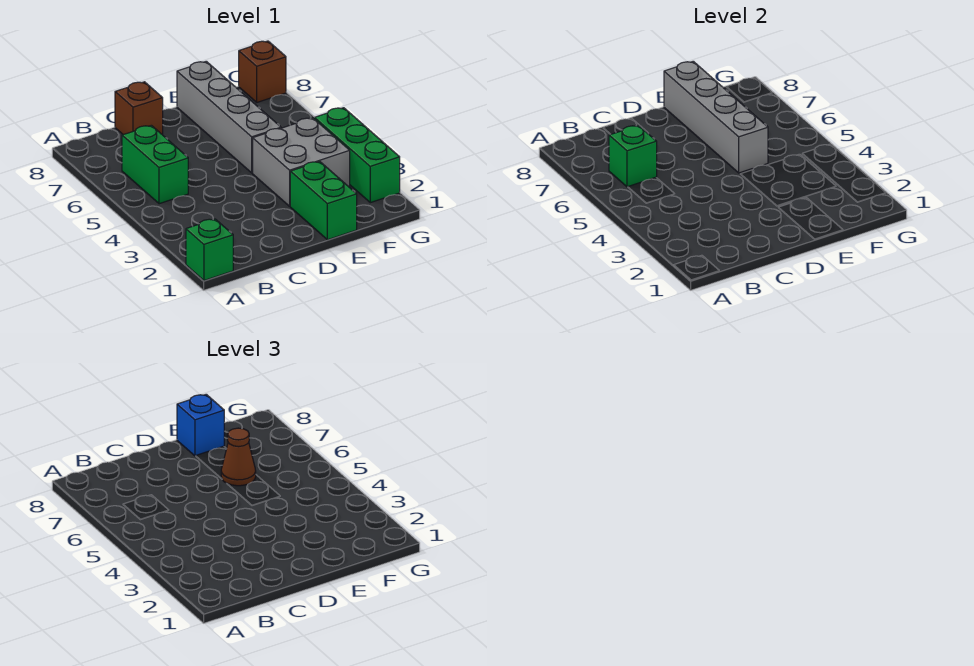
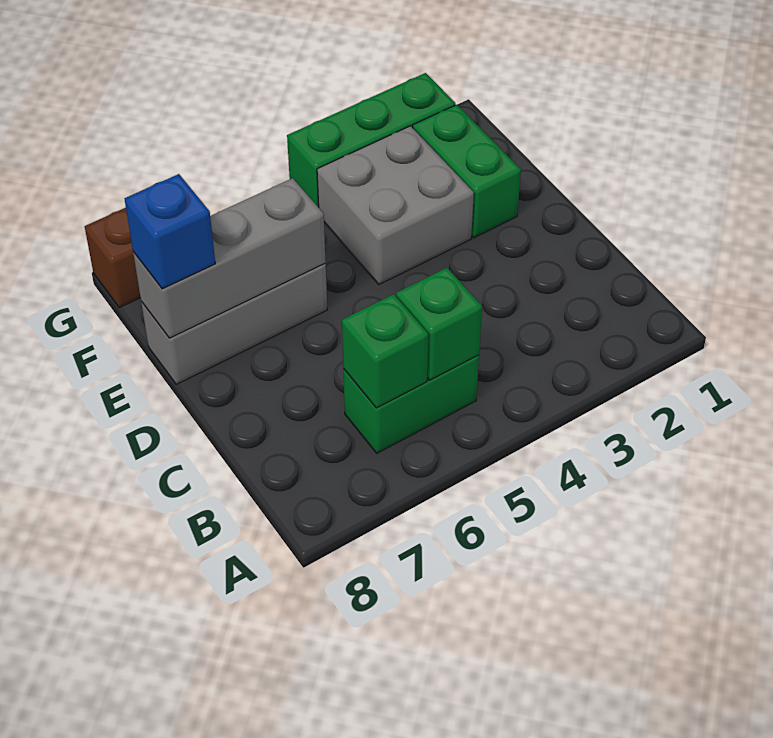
green brick A1 level 1 -> green brick B5 level 2
brown brick C8 level 1 -> none
green brick E1:E2 level 1 -> green brick E2:F2 level 1
grey brick E5:E8 level 1 -> grey brick E6:E8 level 1
grey brick E5:E8 level 2 -> grey brick E6:E8 level 2
brown cone E6 level 3 -> none

